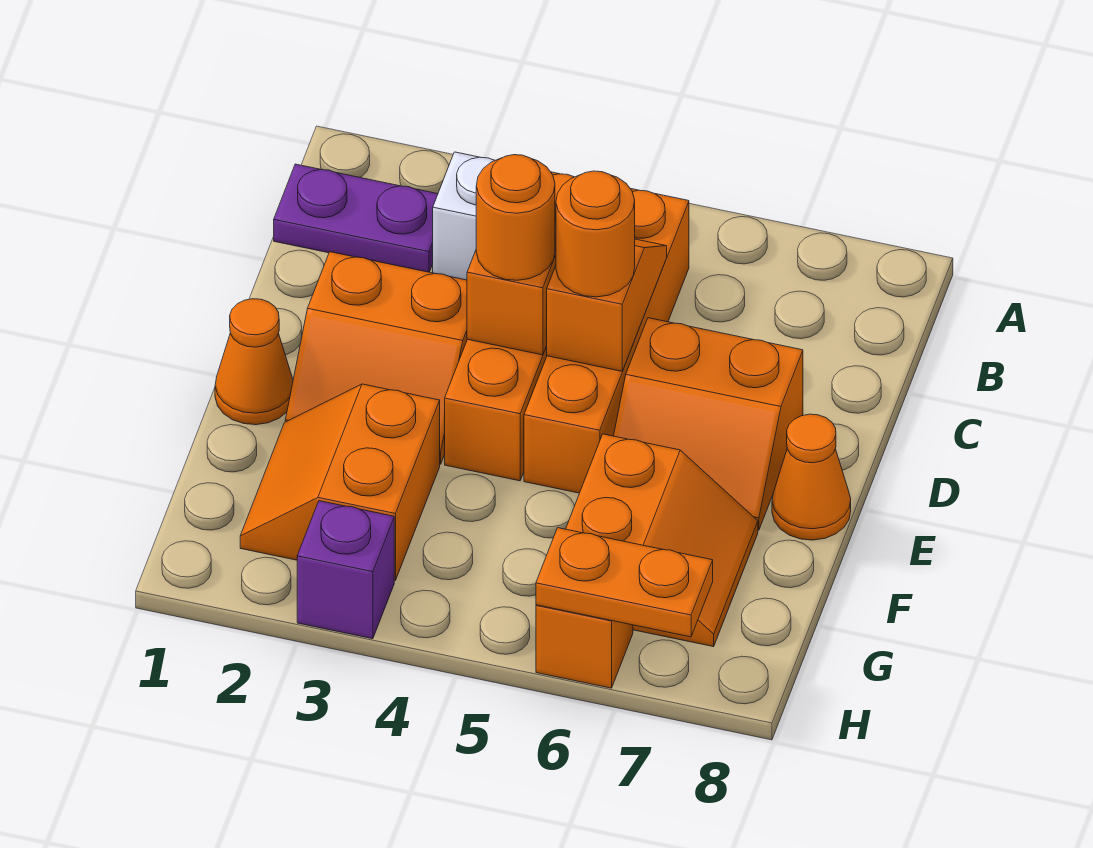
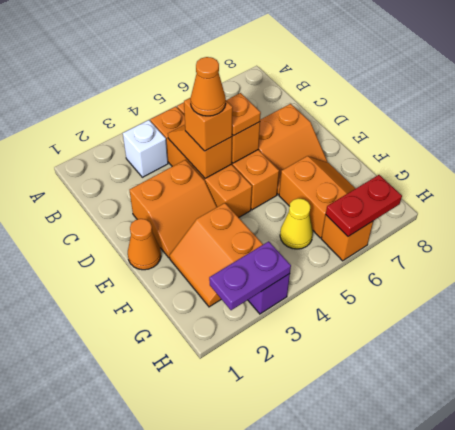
purple plate B1:B2 level 1 -> purple plate H2:H3 level 2
orange round brick D4 level 3 -> orange brick D4 level 3
orange round brick D5 level 3 -> orange plate D5 level 3
orange cone E8 level 1 -> orange cone D4 level 4
none -> yellow cone G5 level 1
orange plate H6:H7 level 2 -> red plate H6:H7 level 2

